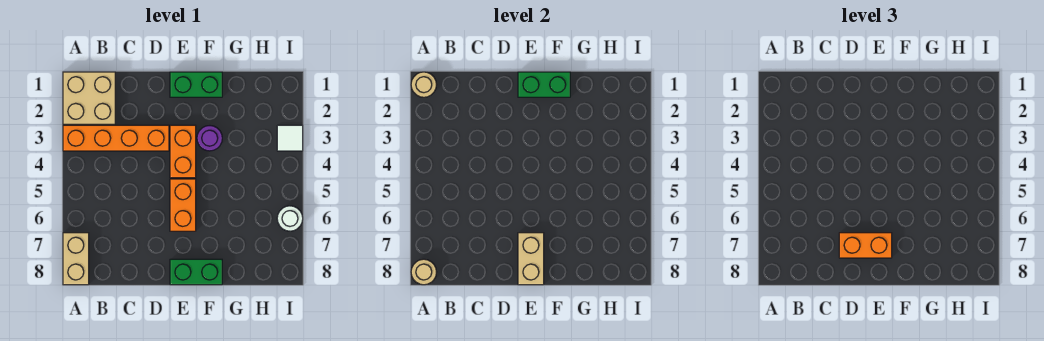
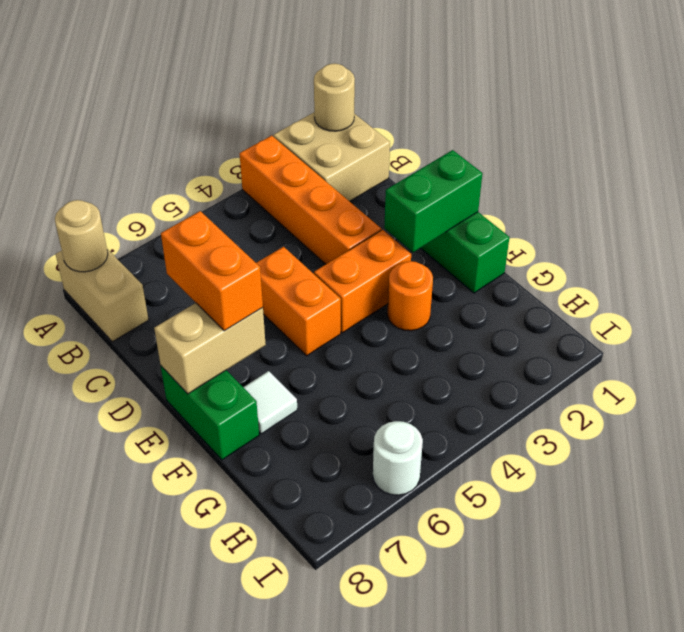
tan brick A7:A8 level 1 -> tan brick A8:B8 level 1
green brick E1:F1 level 2 -> green brick E1:E2 level 2
orange brick E5:E6 level 1 -> orange brick D5:E5 level 1
purple round brick F3 level 1 -> orange round brick F3 level 1
white tile I3 level 1 -> white tile F7 level 1

